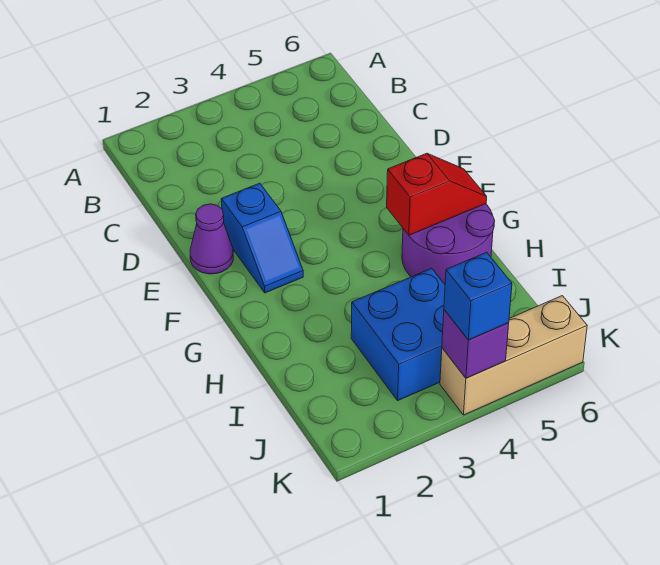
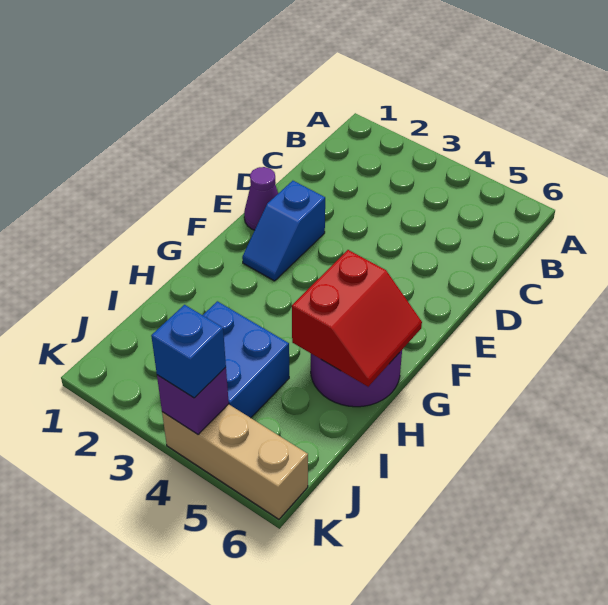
red slope G5:G6 level 2 top 5 -> red slope G5:H6 level 2 top 5

